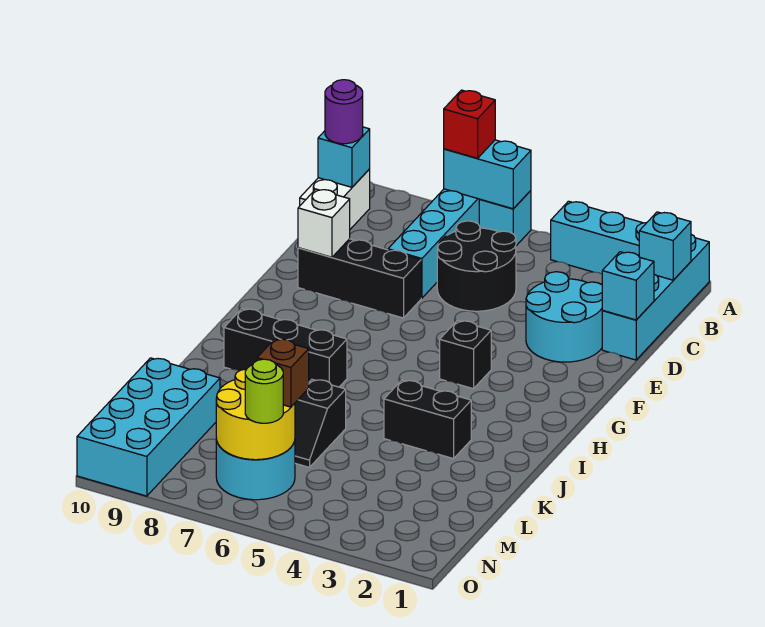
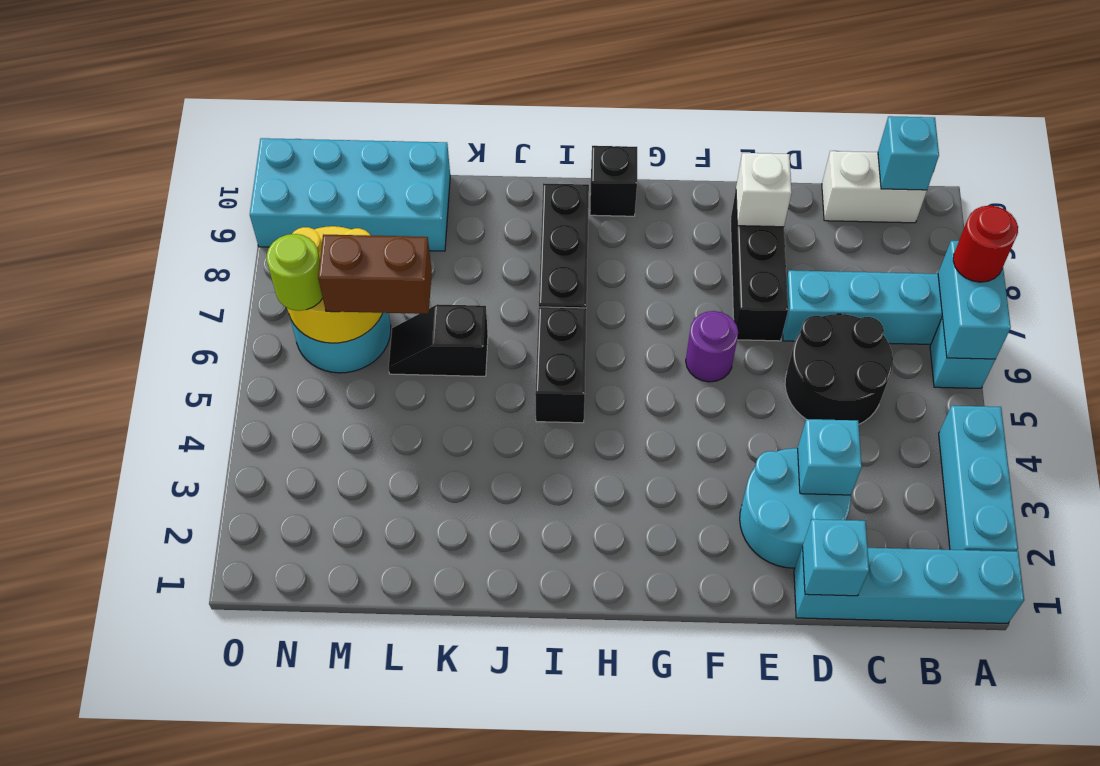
red brick A7 level 3 -> red round brick A7 level 3
cyan brick B1 level 2 -> cyan brick D3 level 2
purple round brick B10 level 3 -> purple round brick F6 level 1
black brick G4 level 1 -> black brick H10 level 1
black brick J3:J4 level 1 -> black brick I5:I6 level 1
brown brick M6 level 3 -> brown brick L6:M6 level 3

